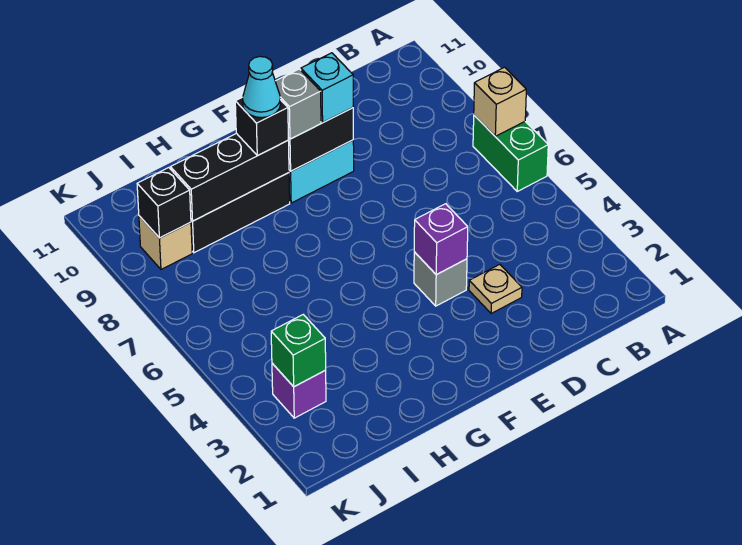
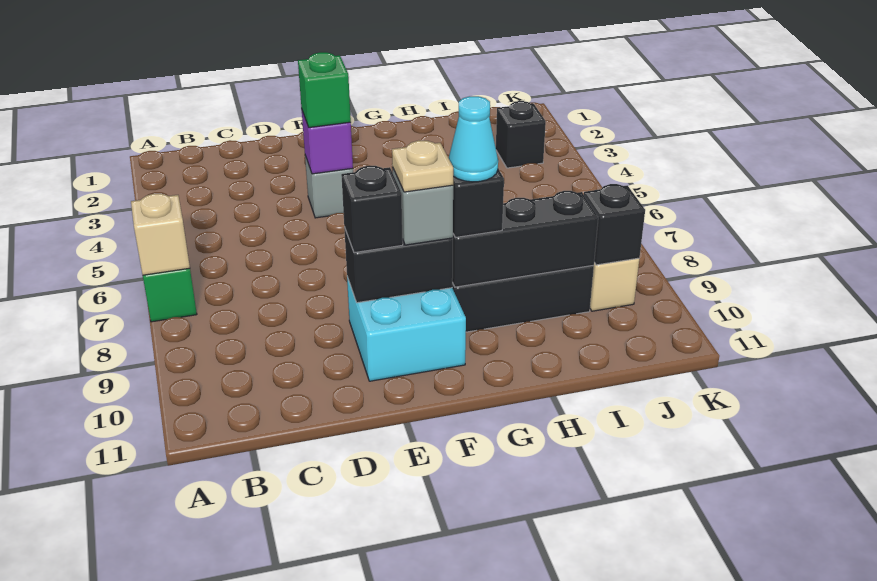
tan plate D3 level 1 -> tan plate F9 level 4
cyan brick E9 level 3 -> black brick E9 level 3
purple brick J3 level 1 -> black brick J3 level 1
green brick J3 level 2 -> green brick E4 level 3

